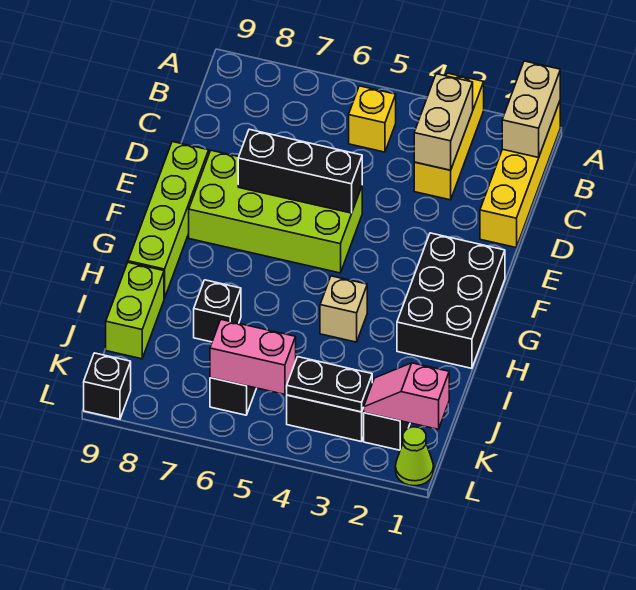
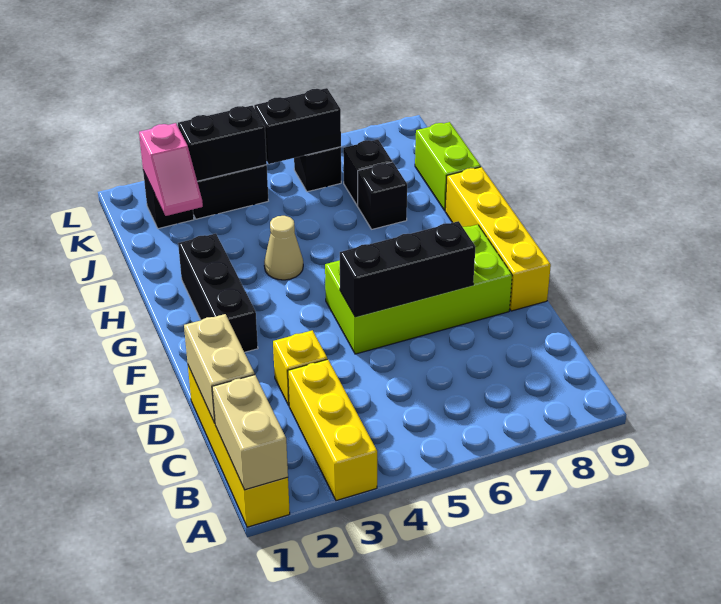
tan brick B3:C3 level 2 -> tan brick C1:D1 level 2
yellow brick B5 level 1 -> yellow brick D3 level 1
lime brick E9:H9 level 1 -> yellow brick E9:H9 level 1
black brick F1:H2 level 1 -> black brick F2:H2 level 1
tan brick H4 level 1 -> tan cone H4 level 1
pink slope K1:K2 level 2 top 1 -> pink slope J2:K2 level 2 top K
black plate K3:K4 level 2 -> black brick K3:K4 level 2
pink brick K5:K6 level 2 -> black brick K5:K6 level 2
lime cone L1 level 1 -> none
black brick L9 level 1 -> black brick J7 level 1

